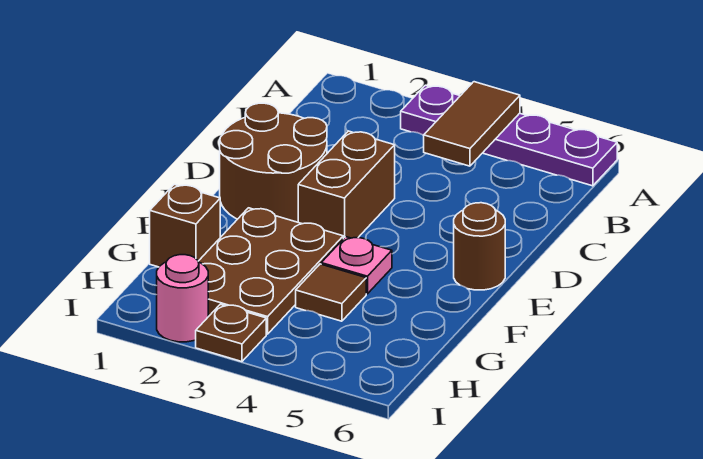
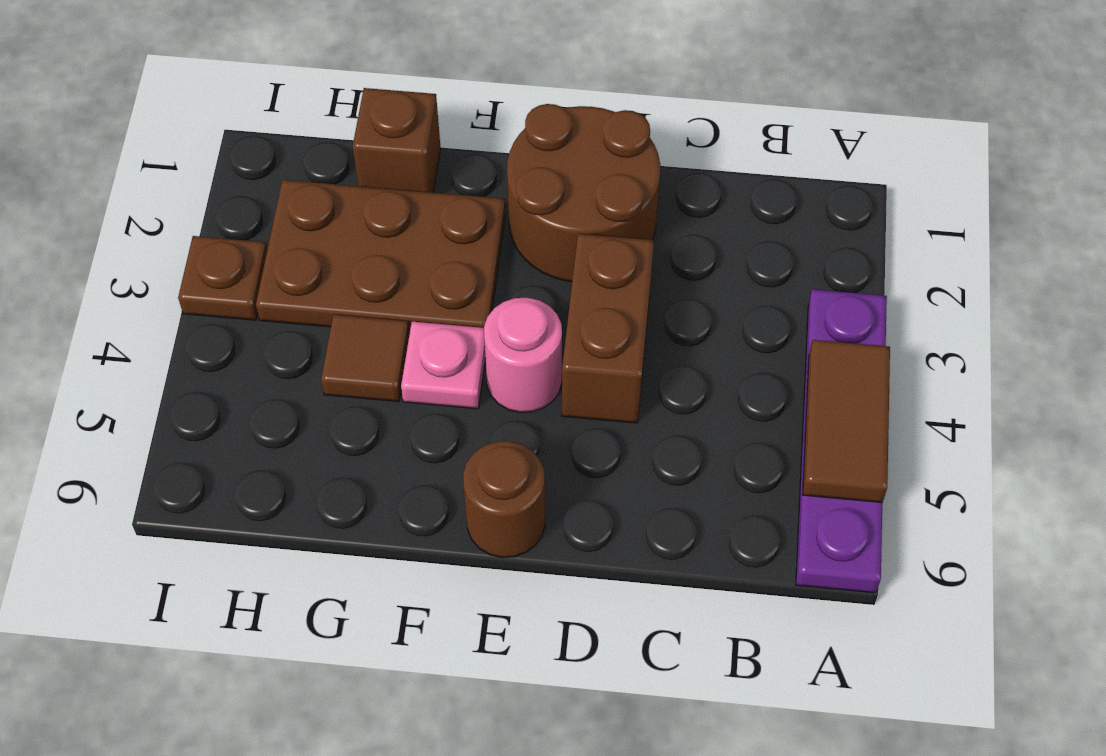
brown tile A4:B4 level 2 -> brown tile A4:A5 level 2
brown brick D3:E3 level 1 -> brown brick D3:D4 level 1
pink round brick I2 level 1 -> pink round brick E4 level 1

